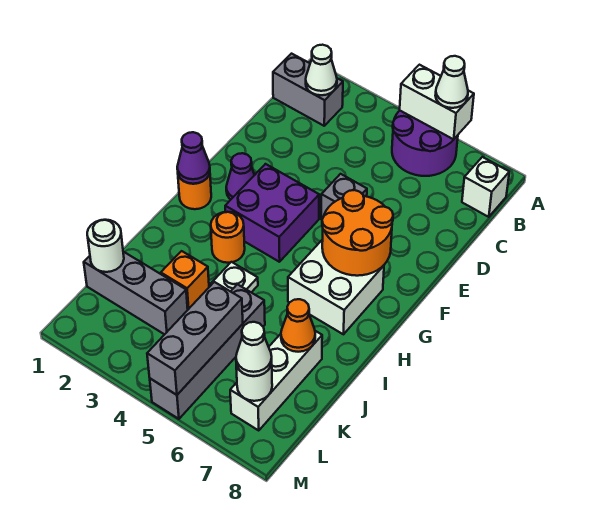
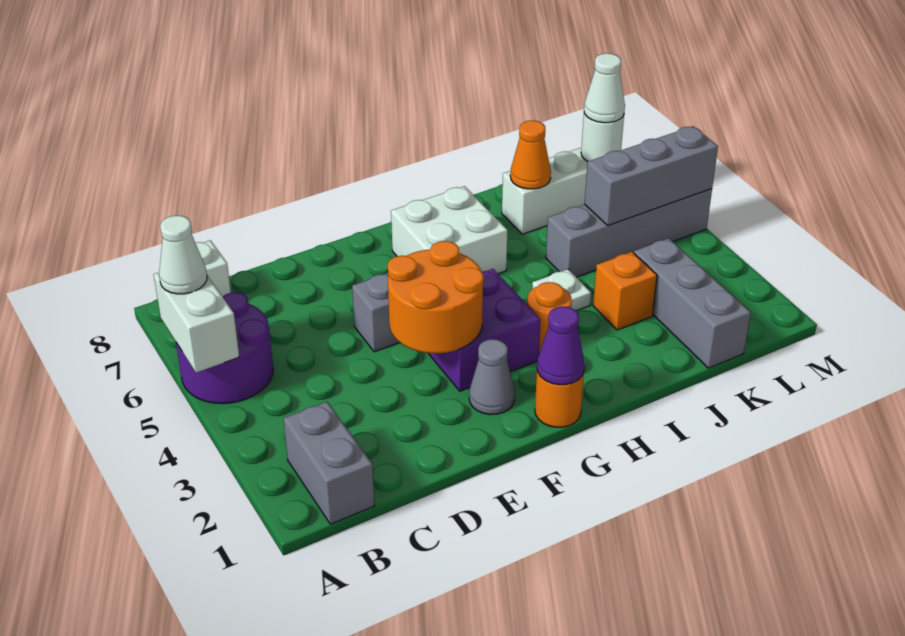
white cone B2 level 2 -> none
purple cone F2 level 1 -> grey cone F2 level 1
orange round brick F6:G7 level 2 -> orange round brick E3:F4 level 2
white round brick K1 level 2 -> none

